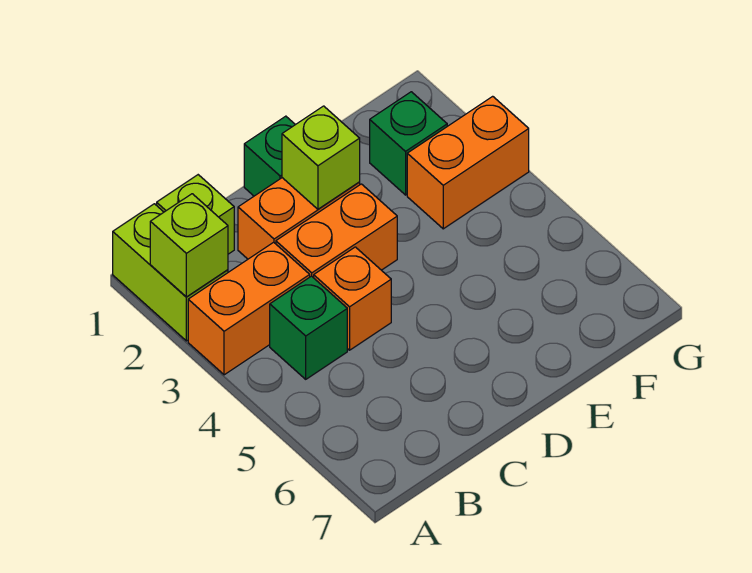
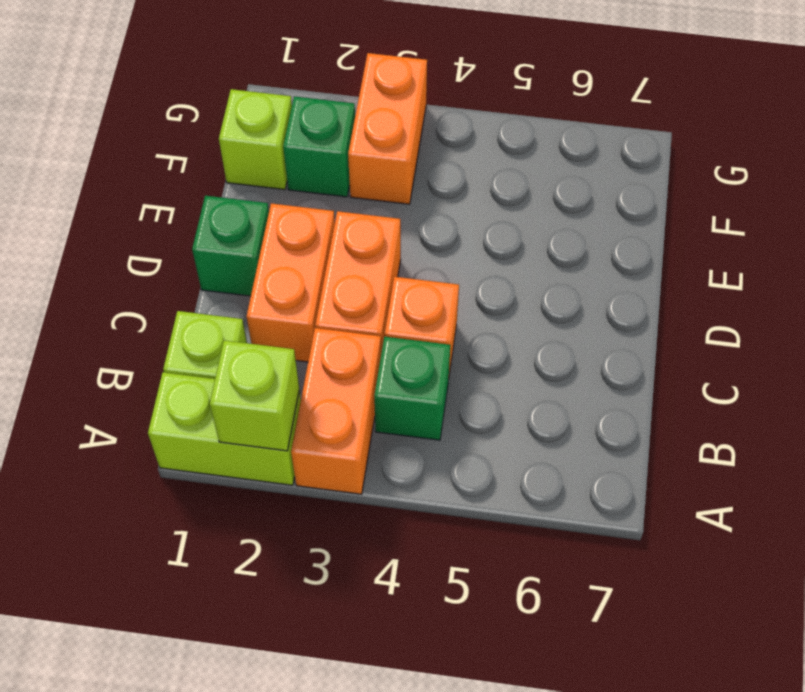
lime brick D2 level 2 -> lime brick F1 level 1

